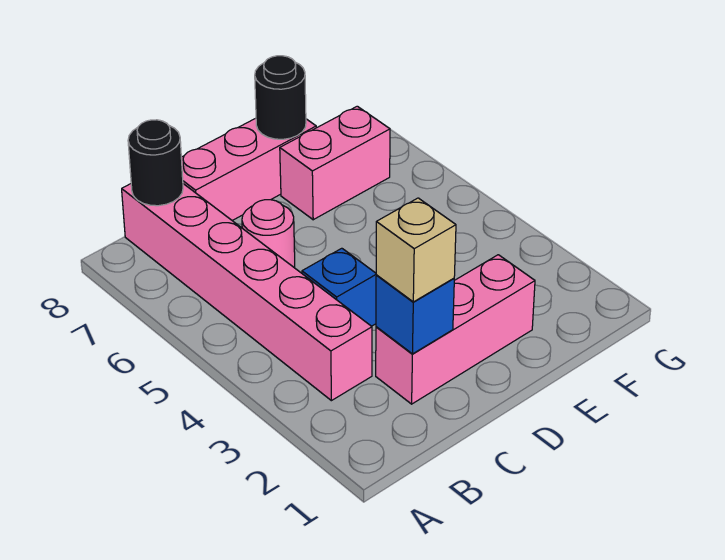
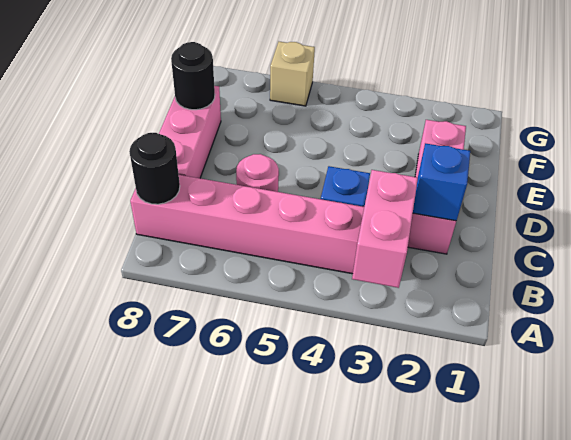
tan brick C2 level 3 -> tan brick G6 level 1
pink brick E7:F7 level 1 -> pink brick A3:B3 level 2

